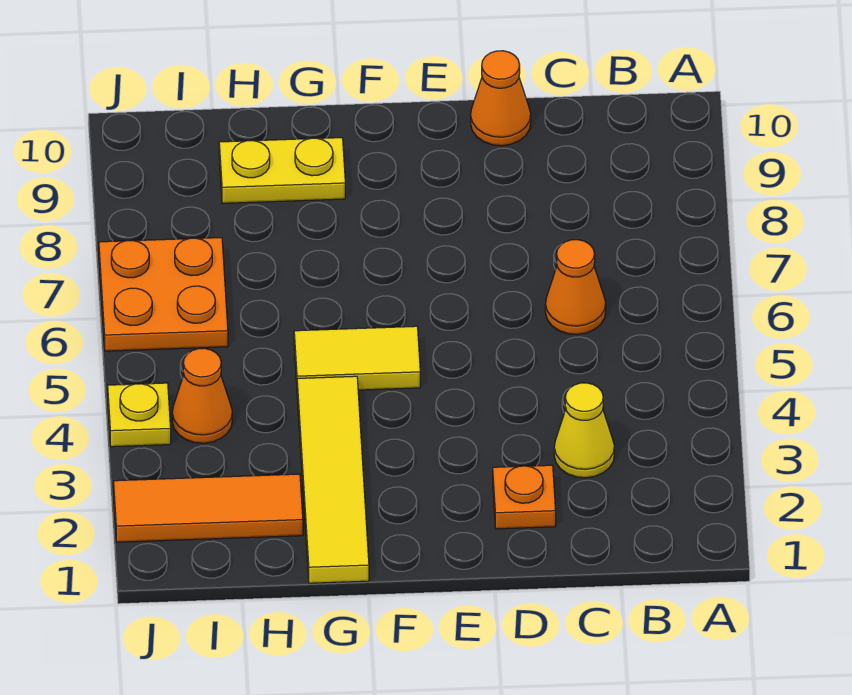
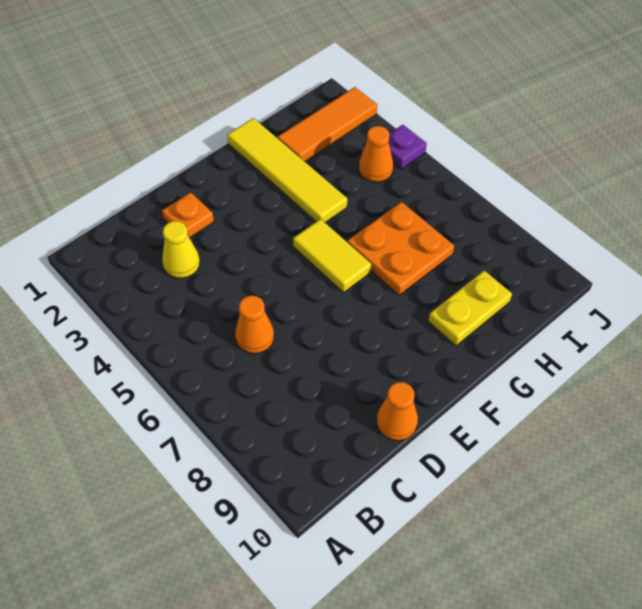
yellow tile F5:G5 level 1 -> yellow tile F5:F6 level 1
orange plate I6:J7 level 1 -> orange plate G6:H7 level 1
yellow plate J4 level 1 -> purple plate J4 level 1

